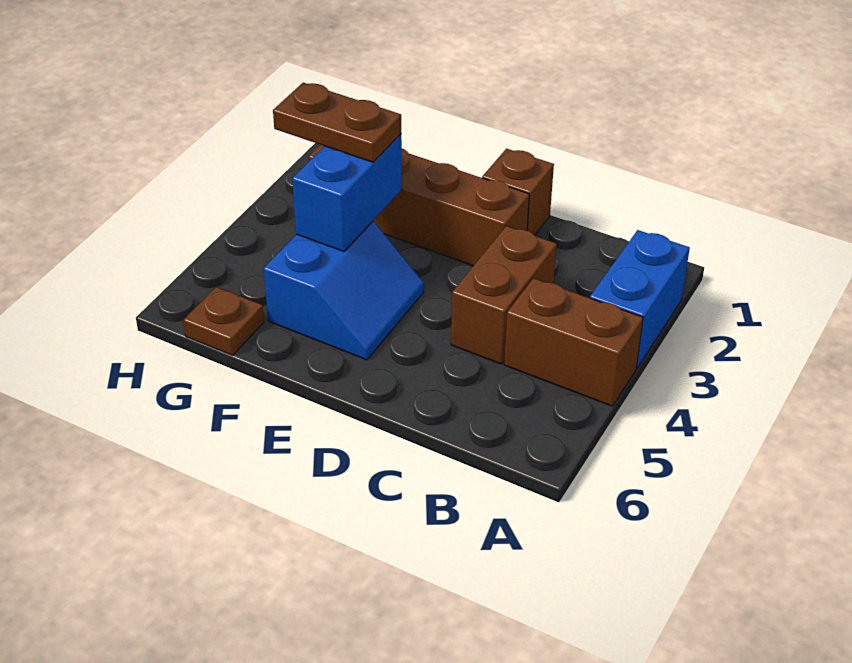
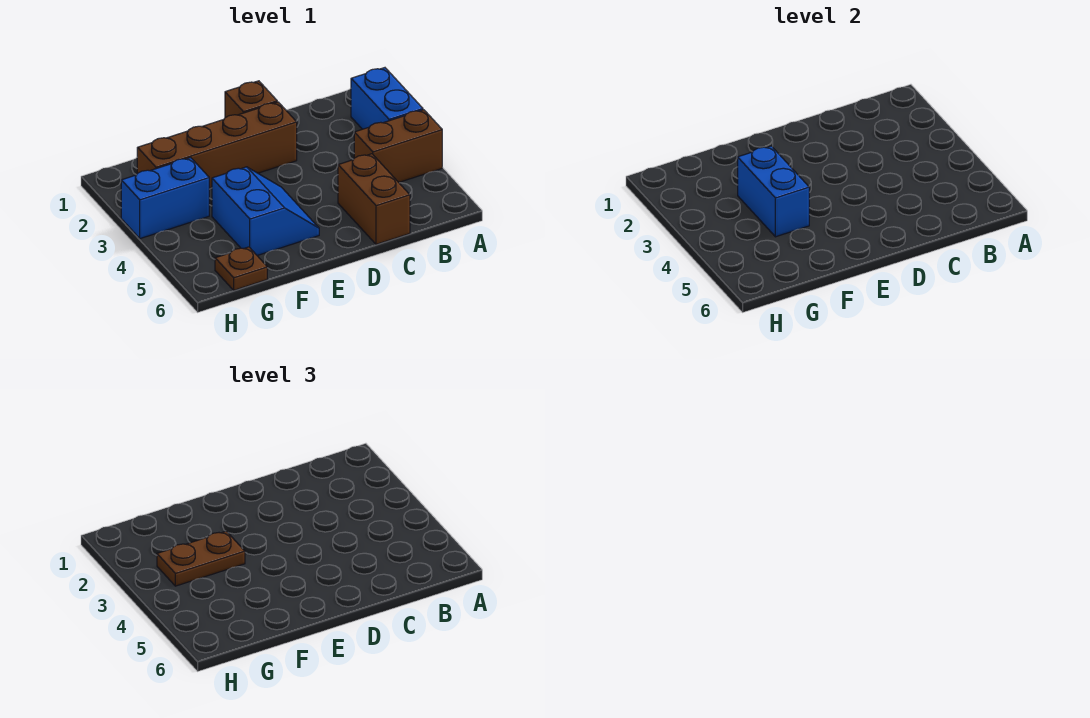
brown brick C3:C4 level 1 -> brown brick C5:C6 level 1
none -> blue brick G3:H3 level 1

